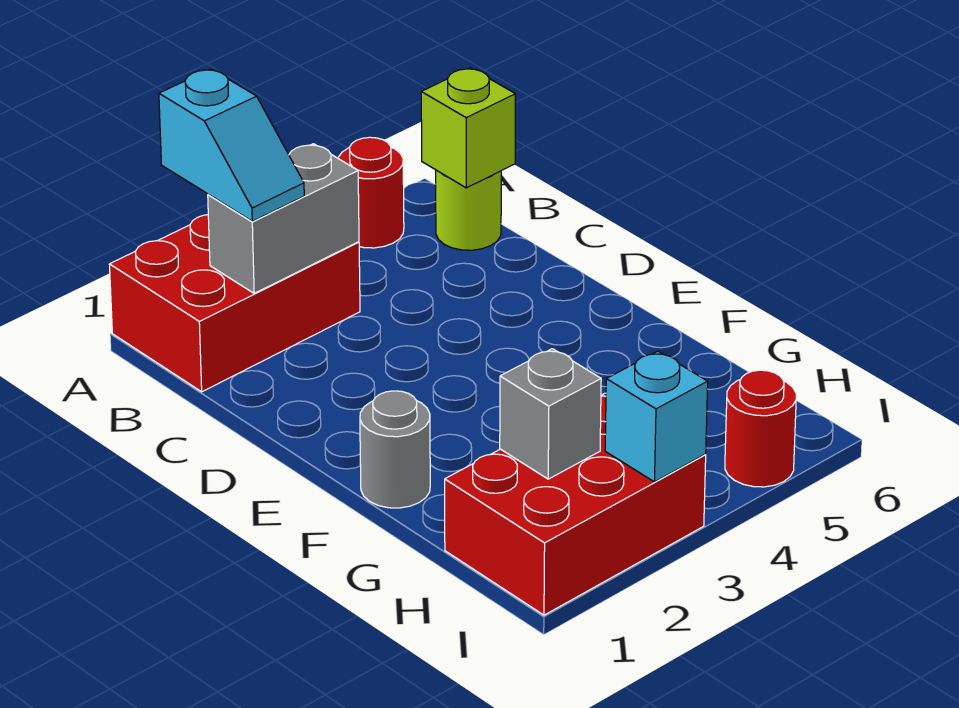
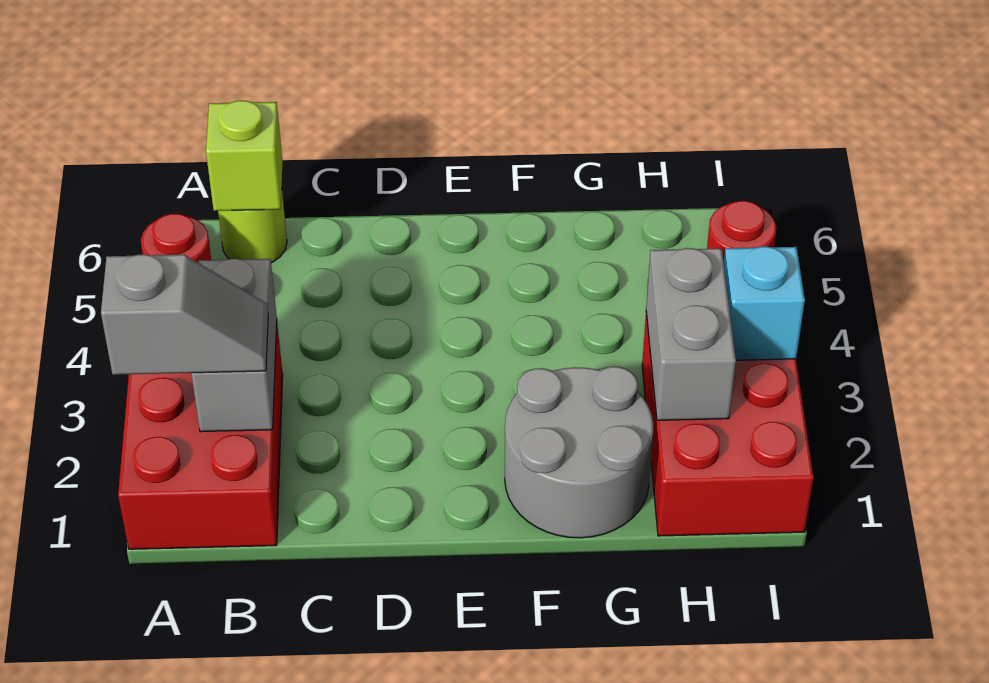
cyan slope A2:B2 level 3 top A -> grey slope A2:B2 level 3 top A
grey round brick F1 level 1 -> grey round brick F1:G2 level 1
grey brick H2 level 2 -> grey brick H2:H3 level 2

